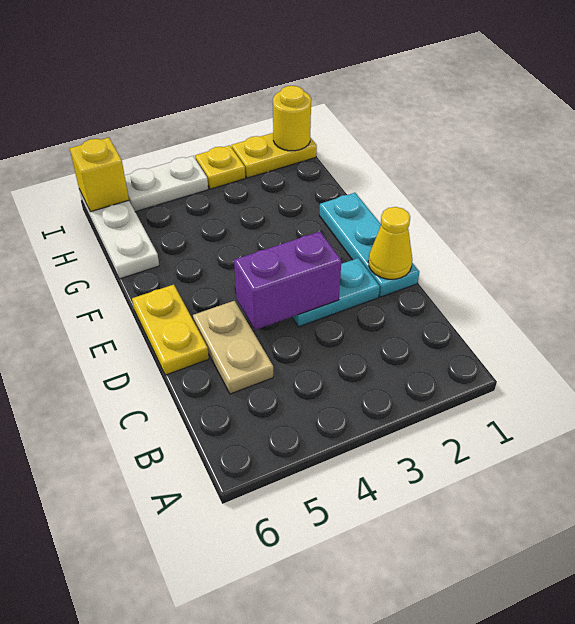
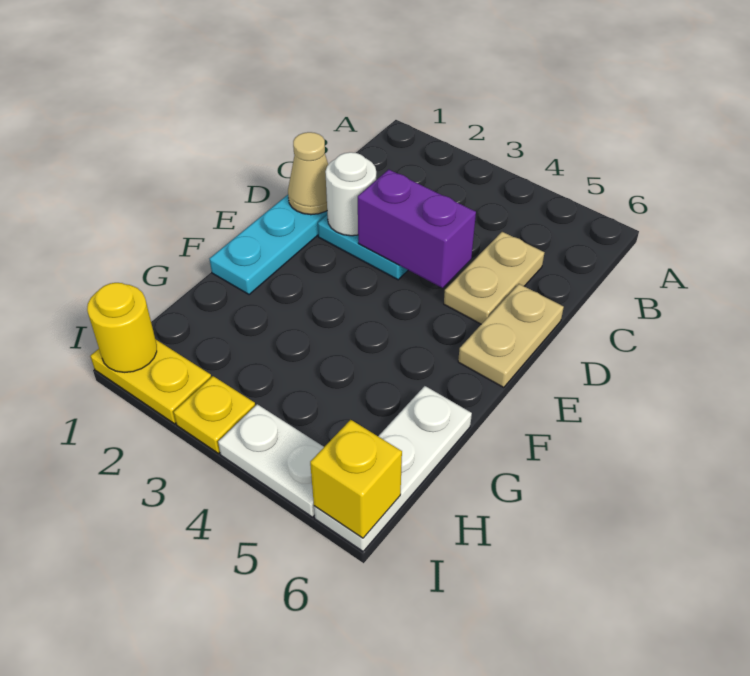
yellow cone D1 level 2 -> tan cone D1 level 2
none -> white round brick D2 level 2
yellow plate D6:E6 level 1 -> tan plate D6:E6 level 1

